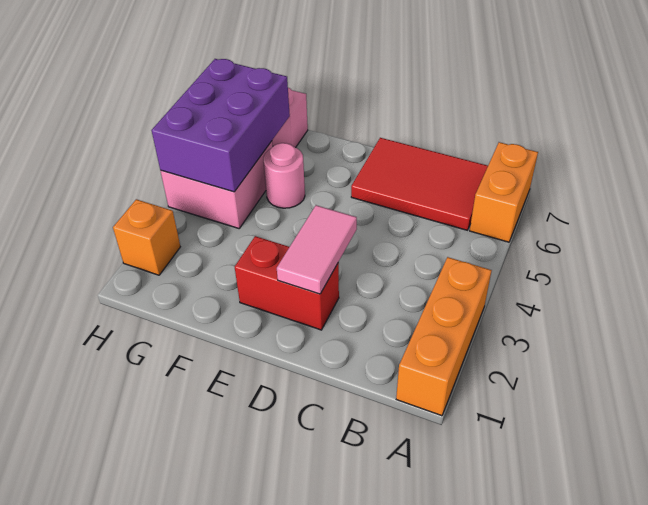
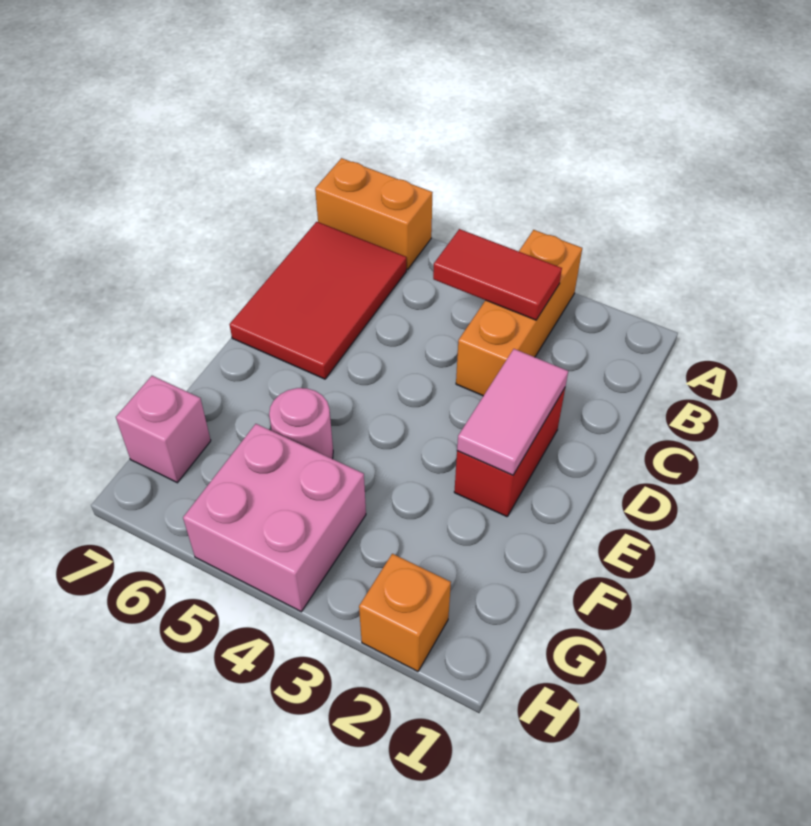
orange brick A1:A3 level 1 -> orange brick A3:C3 level 1
none -> red tile B3:B4 level 2
pink tile D2:D3 level 2 -> pink tile D2:E2 level 2
purple brick G4:H6 level 2 -> none

